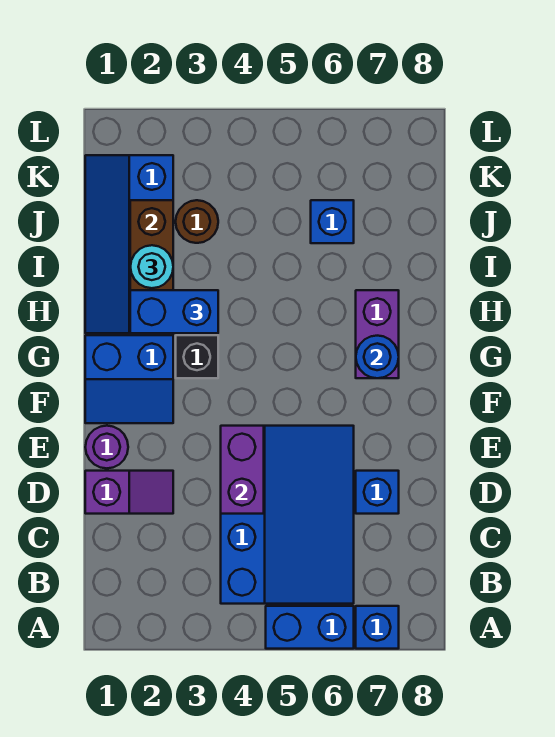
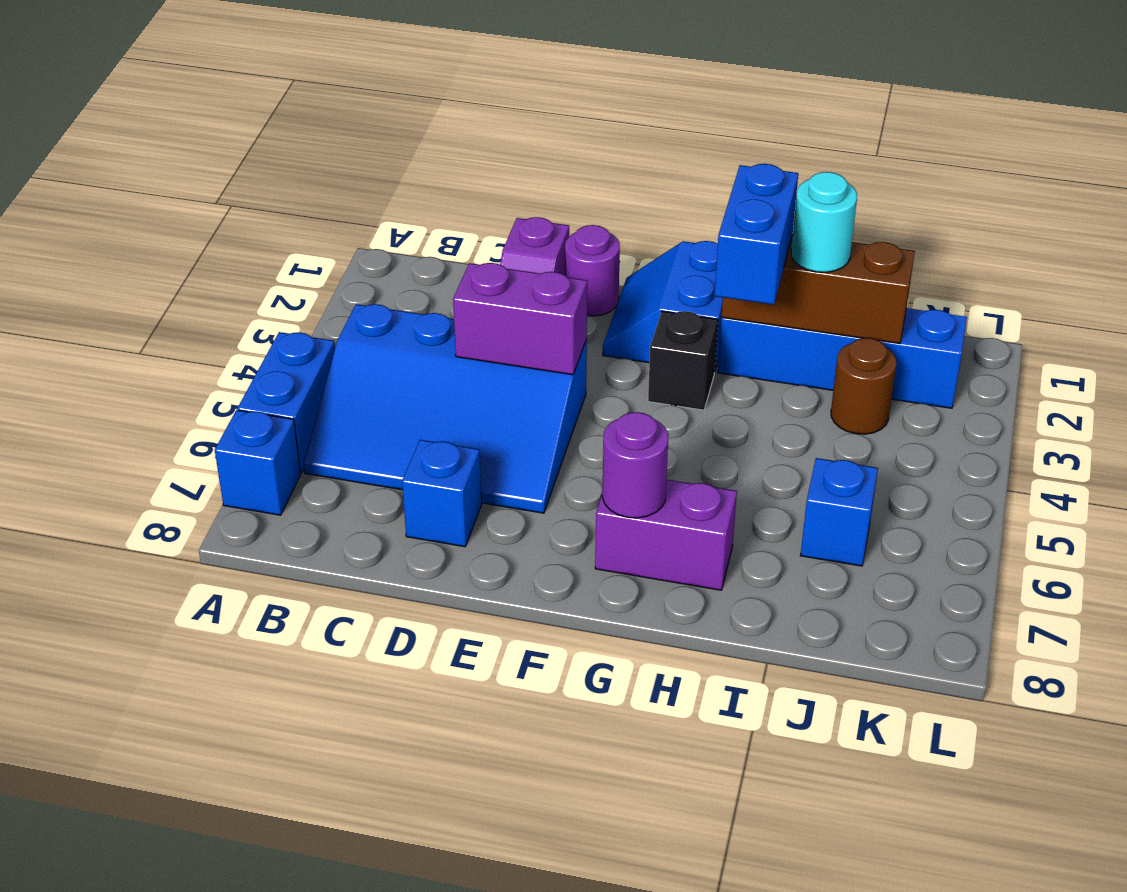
blue round brick G7 level 2 -> purple round brick G7 level 2

